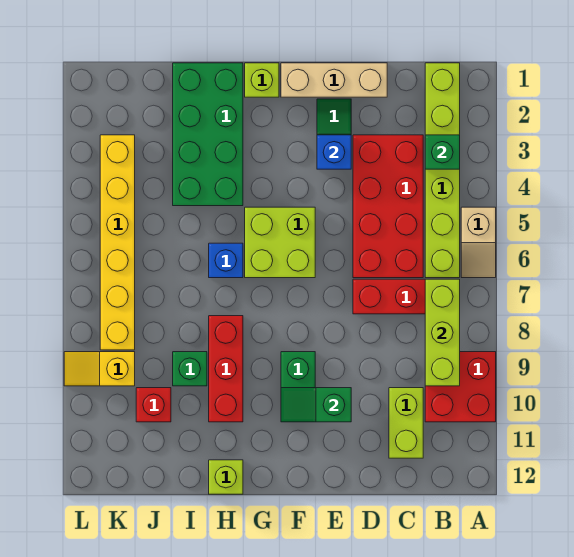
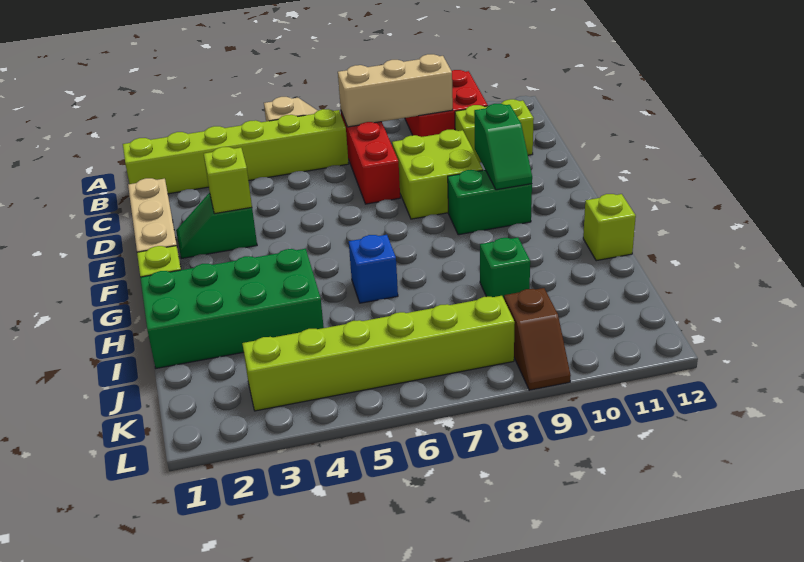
green brick B3 level 2 -> none
lime brick B7:B9 level 2 -> tan brick B7:B9 level 2
red brick C3:D6 level 1 -> none
blue brick E3 level 2 -> lime brick E3 level 2
lime brick F5:G6 level 1 -> lime brick D8:E9 level 1
red brick H8:H10 level 1 -> none
red brick J10 level 1 -> none
yellow brick K3:K8 level 1 -> lime brick K3:K8 level 1
yellow slope K9:L9 level 1 top K -> brown slope K9:L9 level 1 top K

